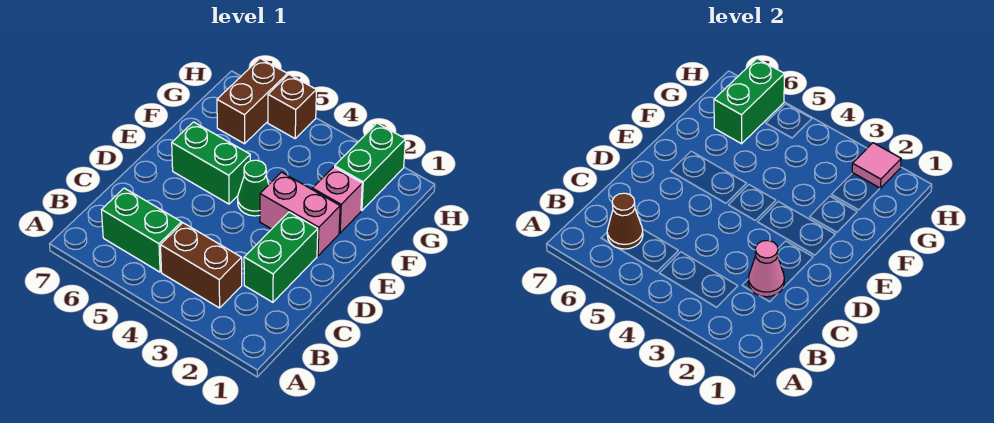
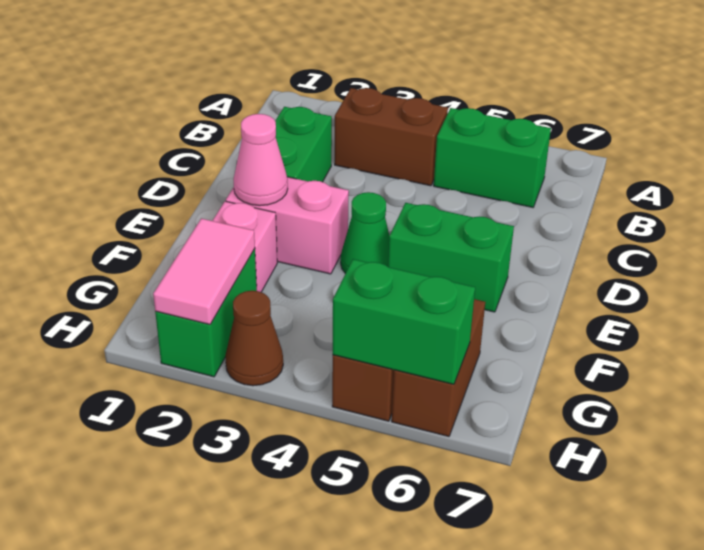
brown cone B6 level 2 -> brown cone H3 level 1
pink cone C2 level 2 -> pink cone E2 level 2
green brick G6:H6 level 2 -> green brick H5:H6 level 2
pink tile H2 level 2 -> pink tile G2:H2 level 2

